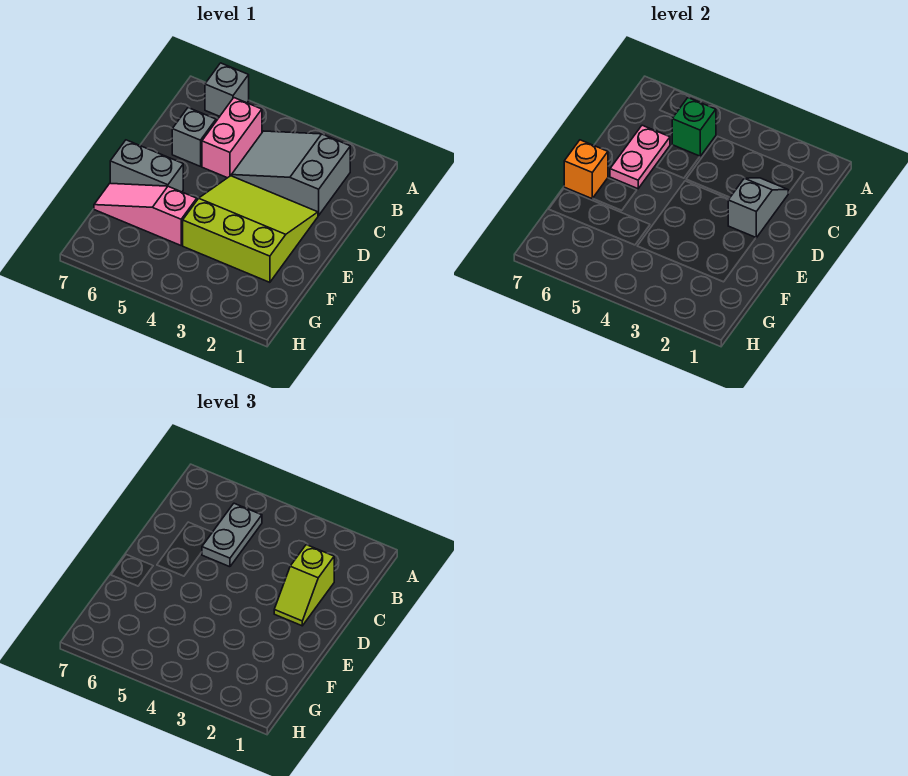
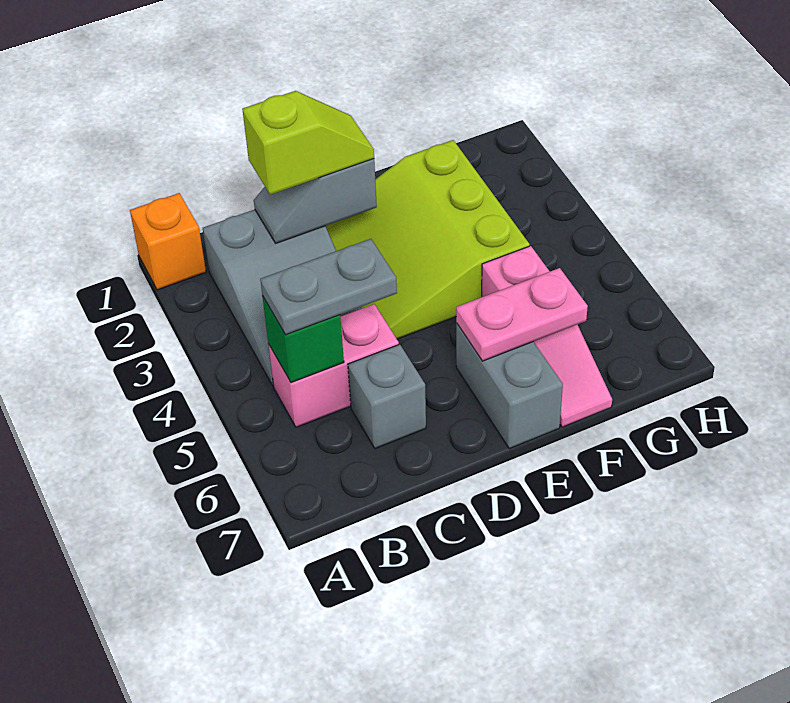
grey brick A6 level 1 -> none
pink plate C6:D6 level 2 -> pink plate E6:F6 level 2
orange brick E7 level 2 -> orange brick A1 level 1

